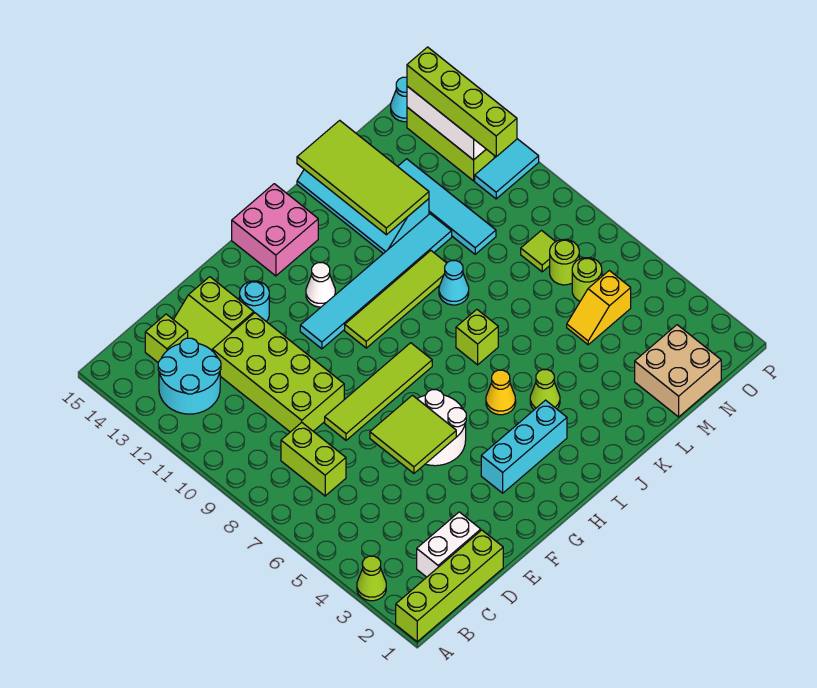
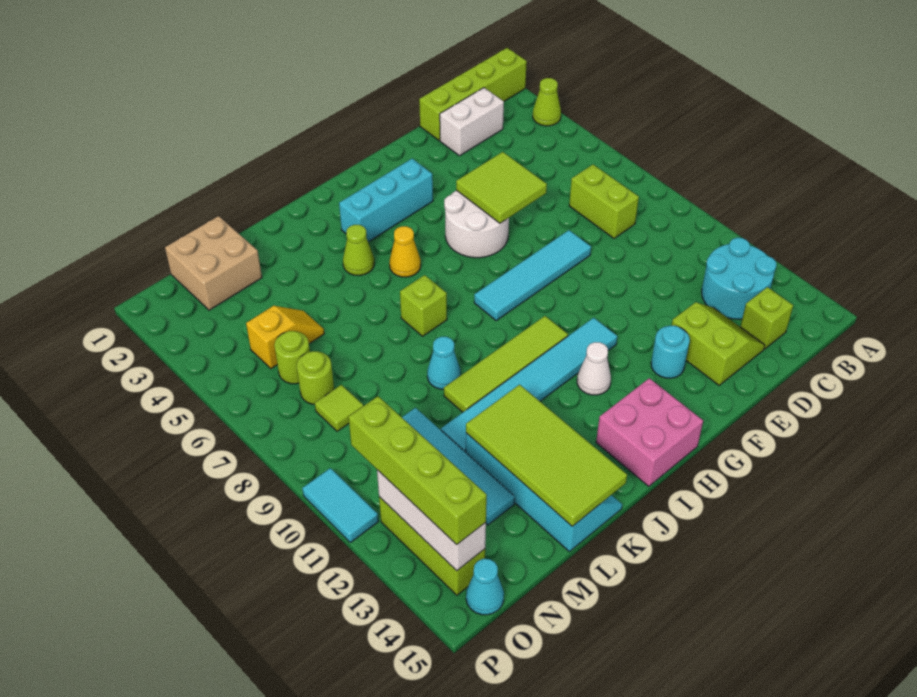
lime brick D9:E12 level 1 -> none
lime tile E8:H8 level 1 -> cyan tile E8:H8 level 1
cyan tile O11:P11 level 1 -> cyan tile P10:P11 level 1

